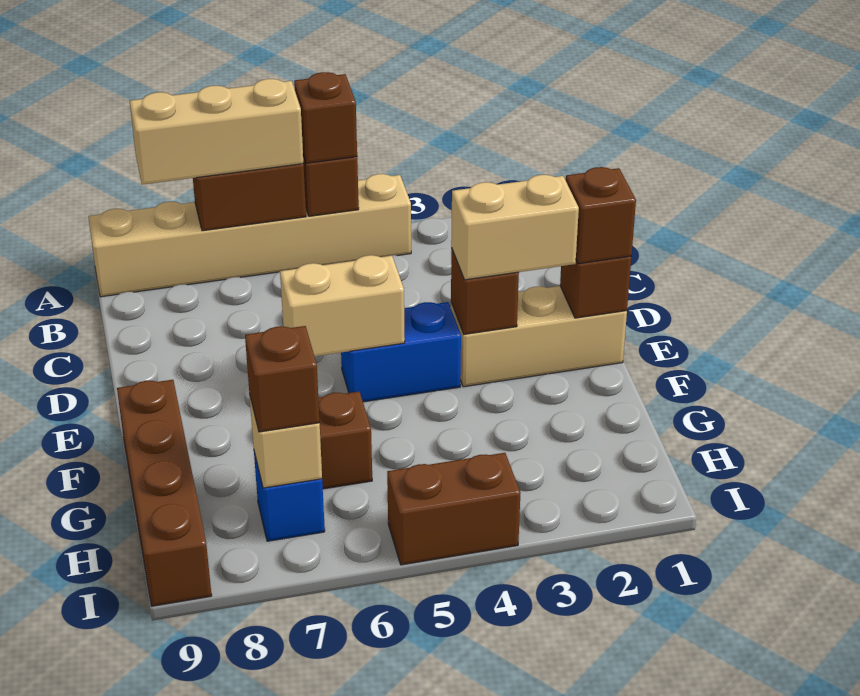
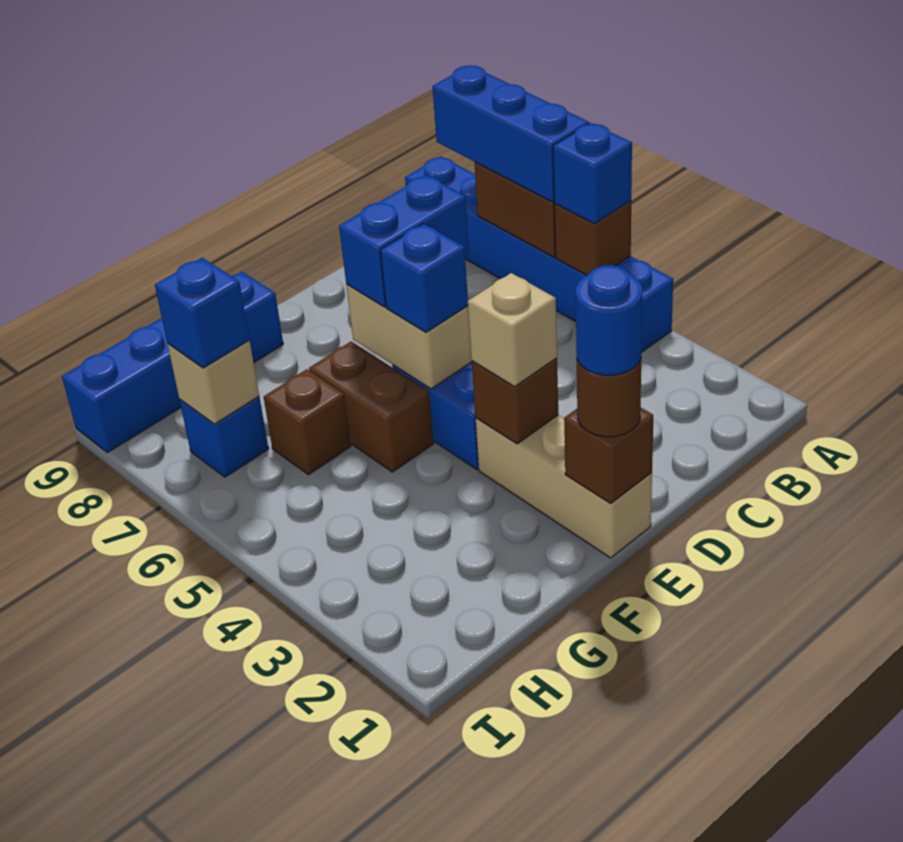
tan brick A4:A9 level 1 -> blue brick A4:A9 level 1
brown brick A5 level 3 -> blue brick A5 level 3
tan brick A6:A8 level 3 -> blue brick A6:A8 level 3
none -> blue brick D6:E6 level 3
brown brick E1 level 3 -> brown round brick E1 level 3
none -> blue round brick E1 level 4
tan brick E2:E3 level 3 -> tan brick E3 level 3
none -> blue brick E5 level 3
brown brick F9:I9 level 1 -> blue brick F9:I9 level 1
brown brick H7 level 3 -> blue brick H7 level 3
brown brick I4:I5 level 1 -> brown brick F5:F6 level 1

